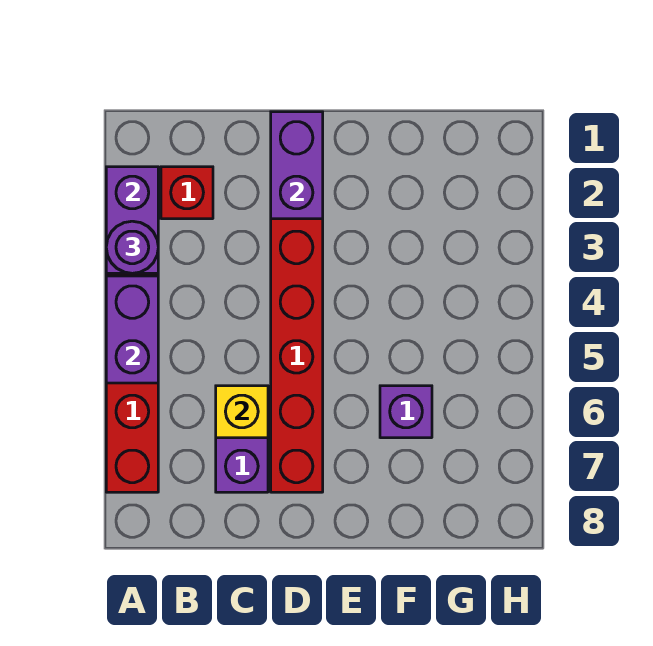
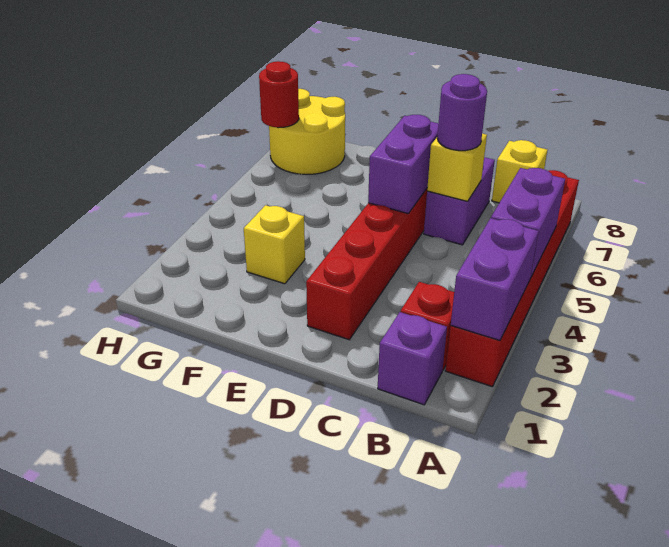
purple round brick A3 level 3 -> purple round brick C6 level 3
none -> yellow brick B8 level 1
purple brick D1:D2 level 2 -> purple brick D5:D6 level 2
none -> yellow brick F3 level 1
purple brick F6 level 1 -> purple brick B1 level 1
none -> yellow round brick G7:H8 level 1
none -> red round brick H7 level 2

